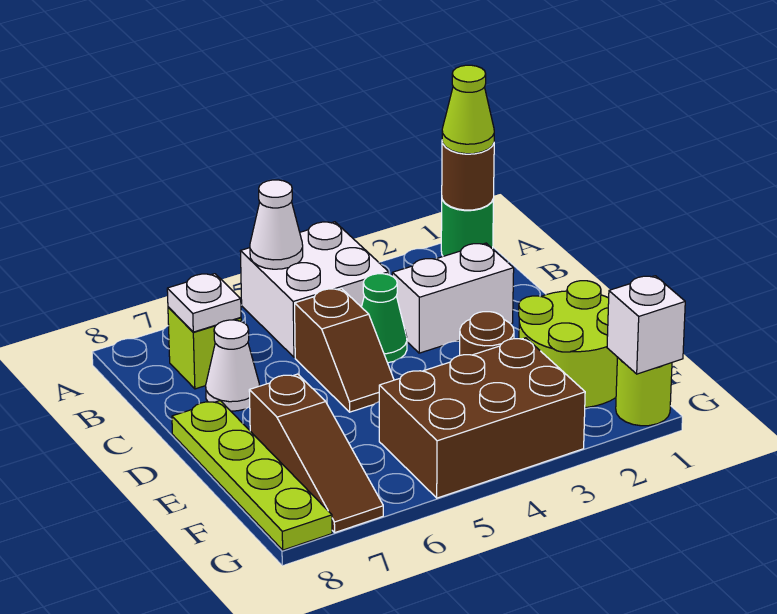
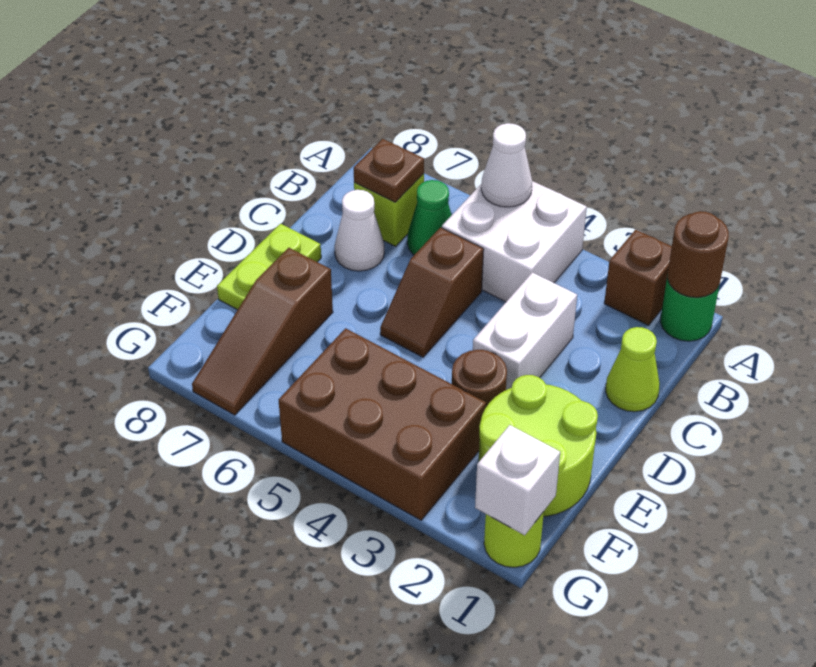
lime cone A1 level 3 -> lime cone C1 level 1
none -> brown brick A2 level 1
white plate B7 level 2 -> brown plate B7 level 2
white brick C2:C3 level 1 -> white brick C3:D3 level 1
green cone C4 level 1 -> green cone B6 level 1
lime plate D8:G8 level 1 -> lime plate D8:E8 level 1

